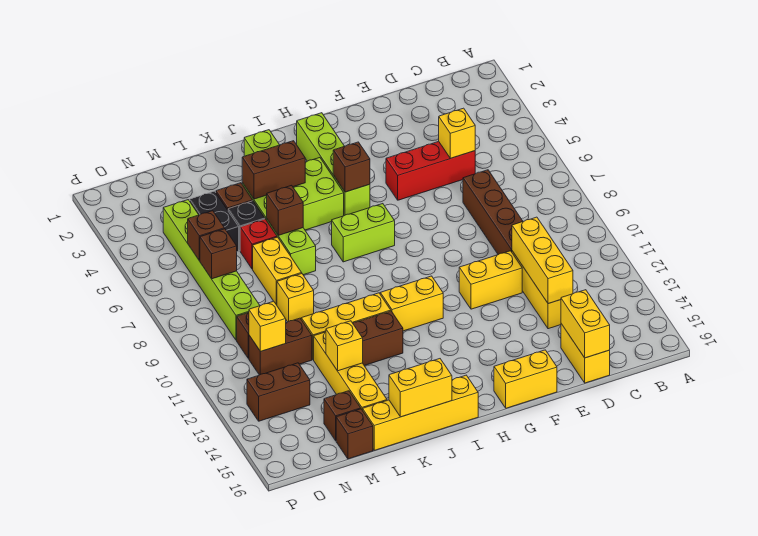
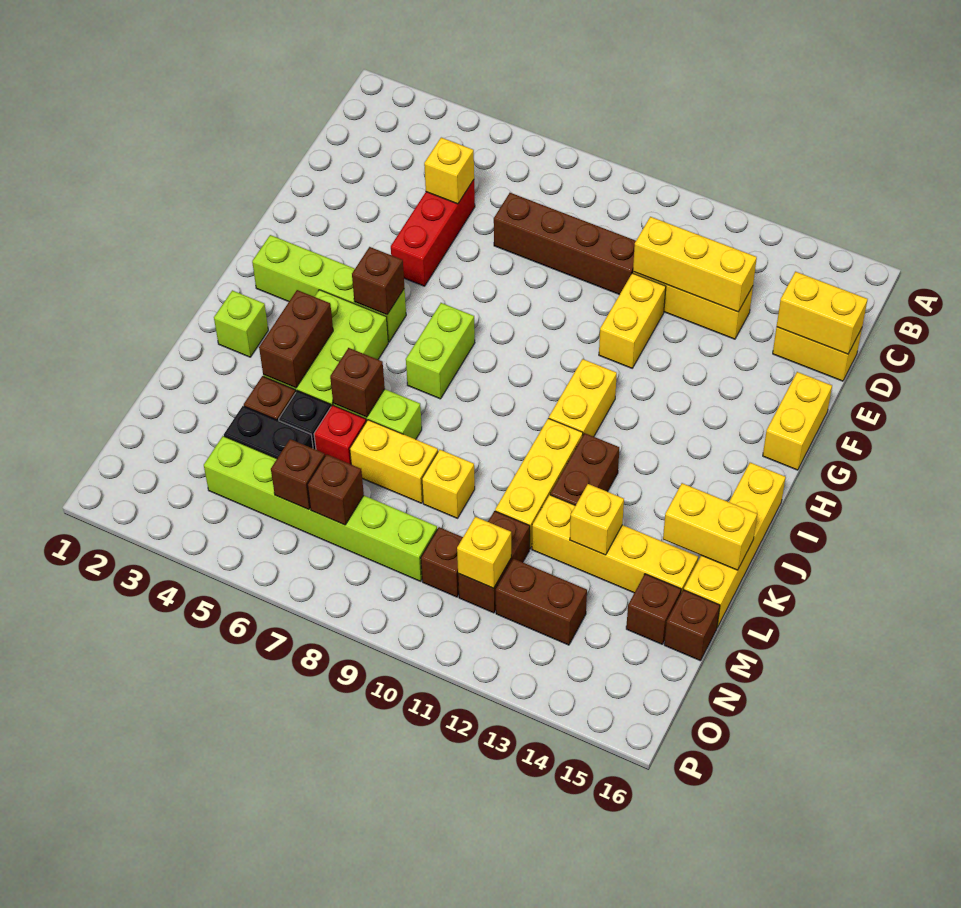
yellow brick J16:K16 level 2 -> yellow brick K15:K16 level 2
brown brick N13:O13 level 1 -> brown brick N12:N13 level 1

